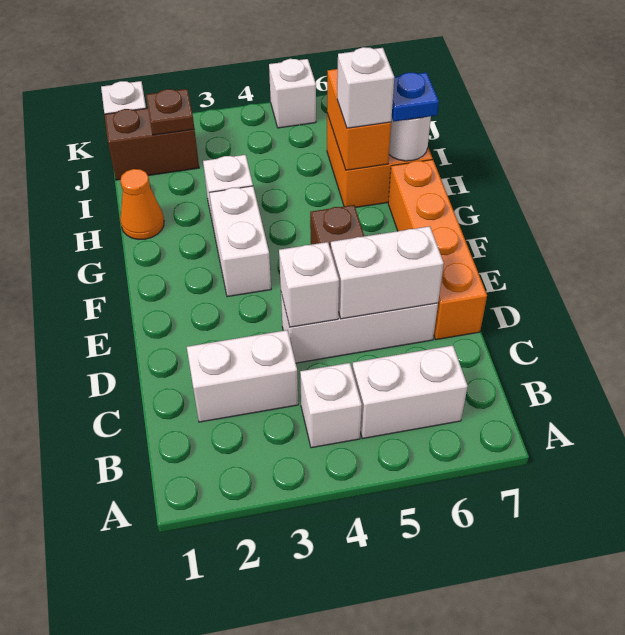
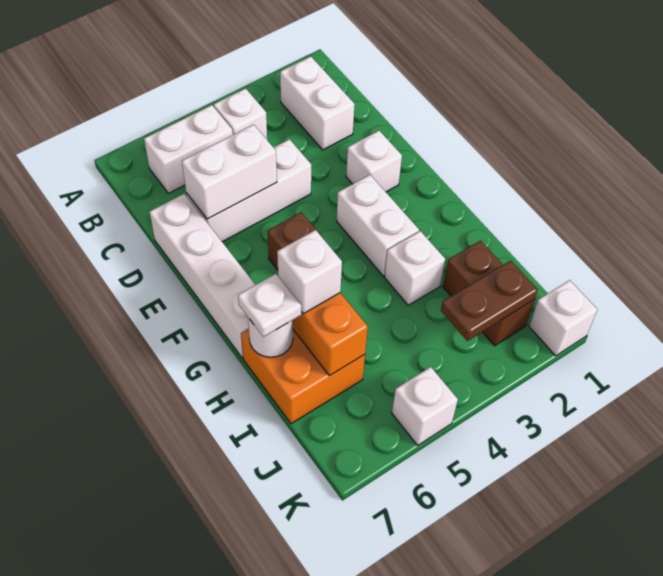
white brick C2:C3 level 1 -> white brick B2:C2 level 1
white brick D4 level 2 -> white brick E2 level 1
orange brick D7:G7 level 1 -> white brick D7:G7 level 1
orange cone H1 level 1 -> none
blue plate H7 level 3 -> white plate H7 level 3
brown brick J1:J2 level 1 -> brown brick I2:J2 level 1
brown plate J2 level 2 -> brown plate J2:J3 level 2

